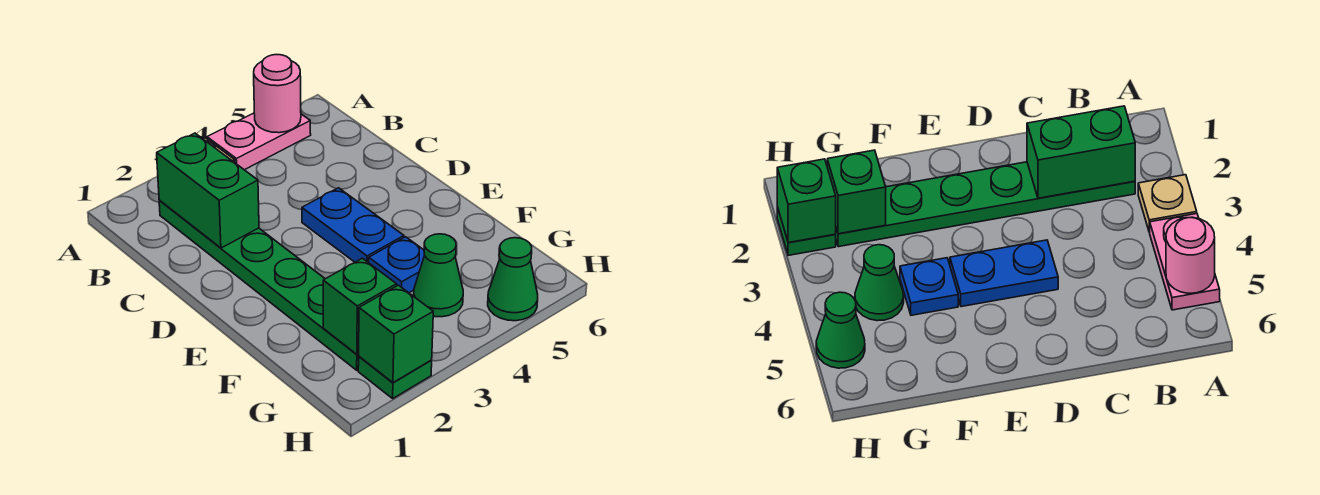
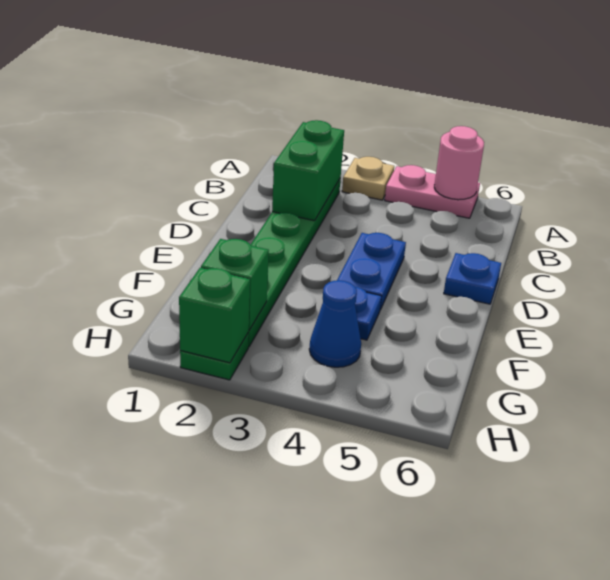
none -> blue plate D6 level 1
green cone G4 level 1 -> blue cone G4 level 1
green cone H5 level 1 -> none

